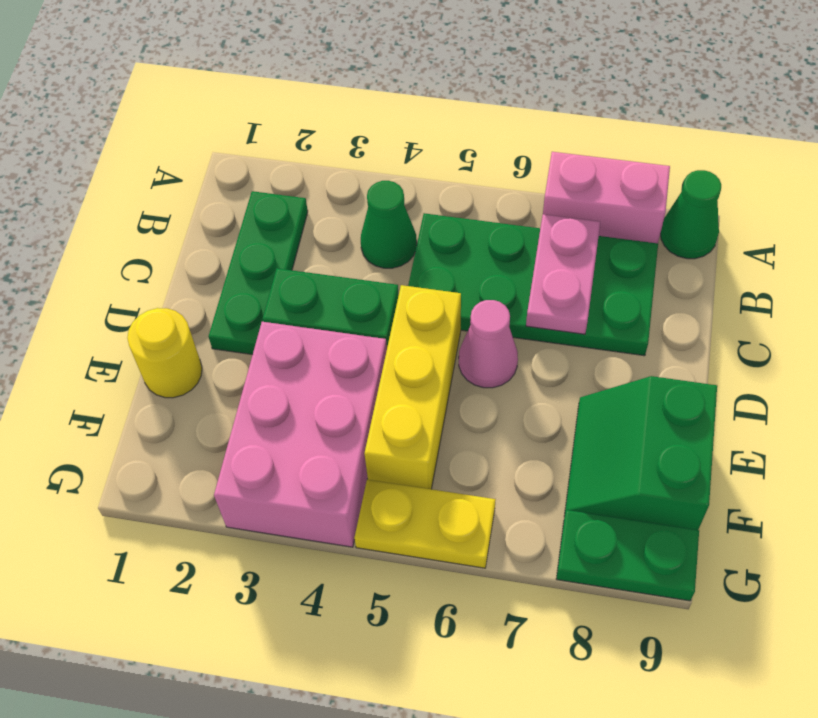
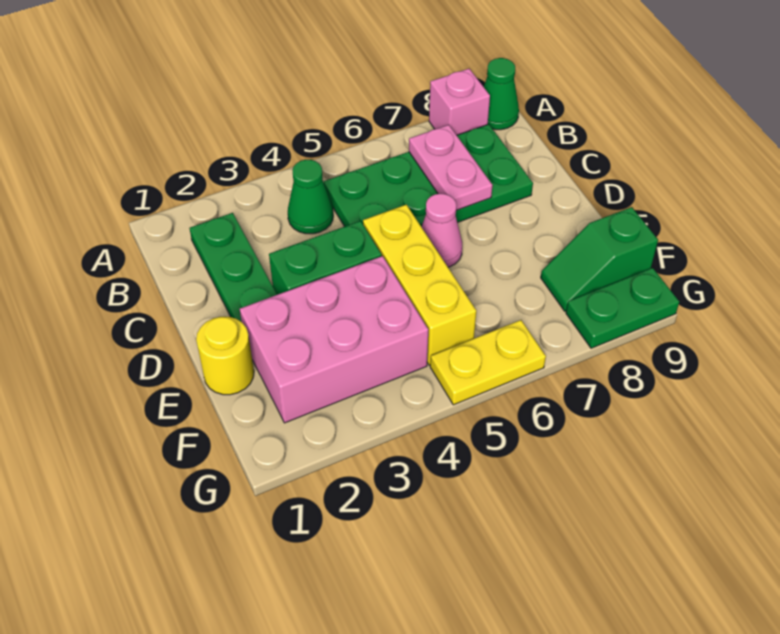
pink brick A7:A8 level 1 -> pink brick A8 level 1
pink brick E3:G4 level 1 -> pink brick E2:F4 level 1
green slope E8:F9 level 1 top 9 -> green slope F8:F9 level 1 top 9

